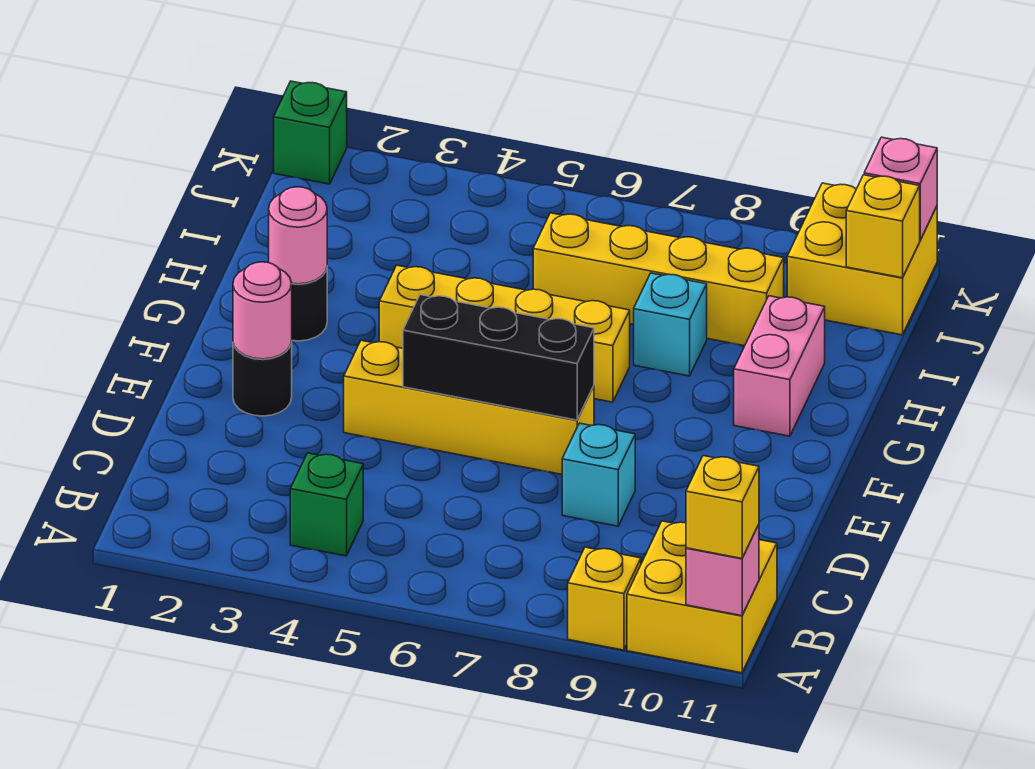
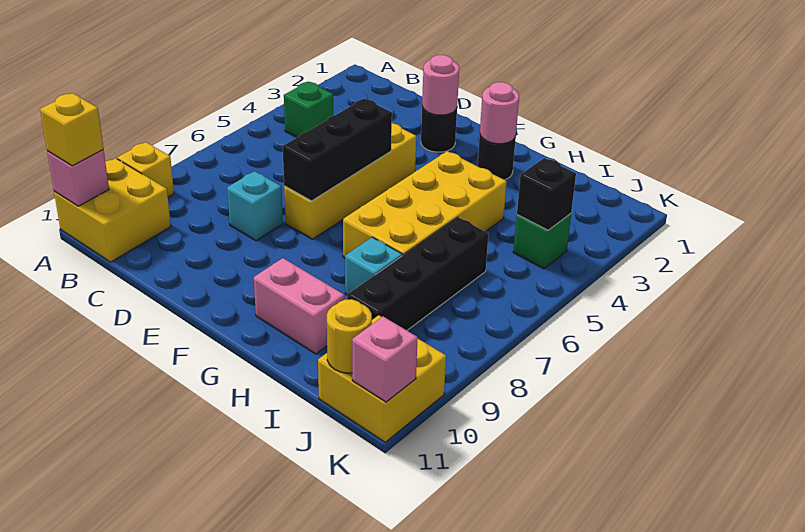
yellow brick G4:G7 level 1 -> yellow brick G4:H7 level 1
yellow brick I6:I9 level 1 -> black brick I6:I9 level 1
none -> black brick J4 level 2
yellow brick J11 level 2 -> yellow round brick J11 level 2
green brick K1 level 1 -> green brick J4 level 1

